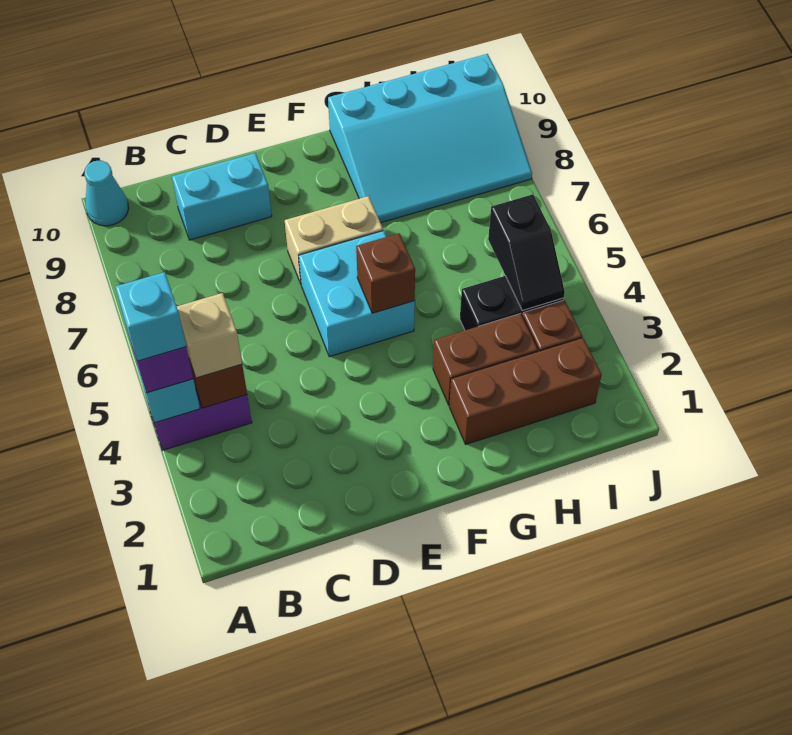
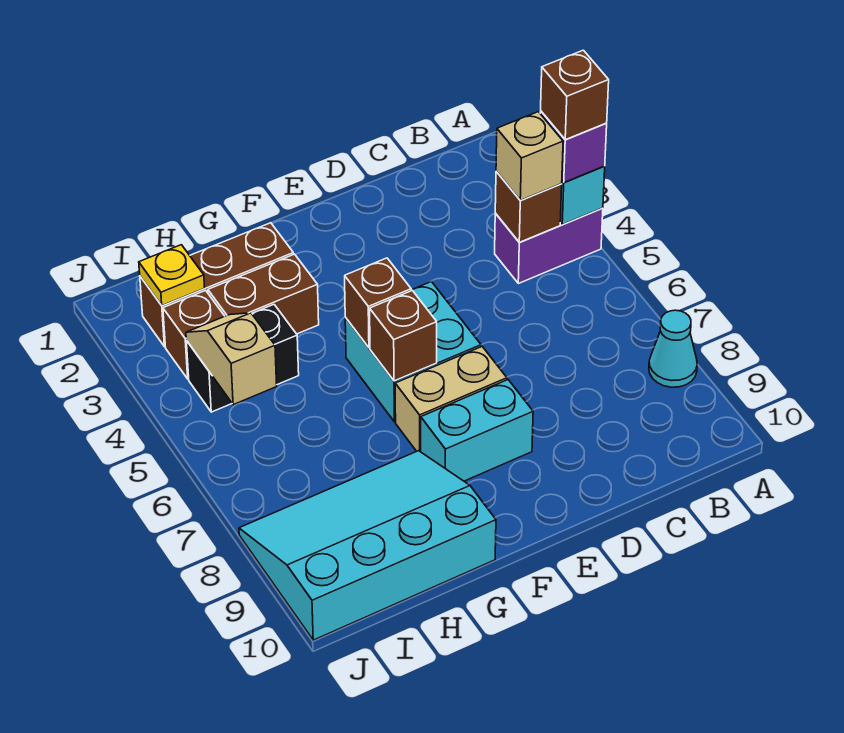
cyan brick A4 level 4 -> brown brick A4 level 4
cyan cone A10 level 1 -> cyan cone A8 level 1
cyan brick C9:D9 level 1 -> cyan brick E8:F8 level 1
none -> brown brick F6 level 2
none -> yellow plate I2 level 2
black slope I4:I5 level 2 top 5 -> tan slope I4:I5 level 2 top 5

